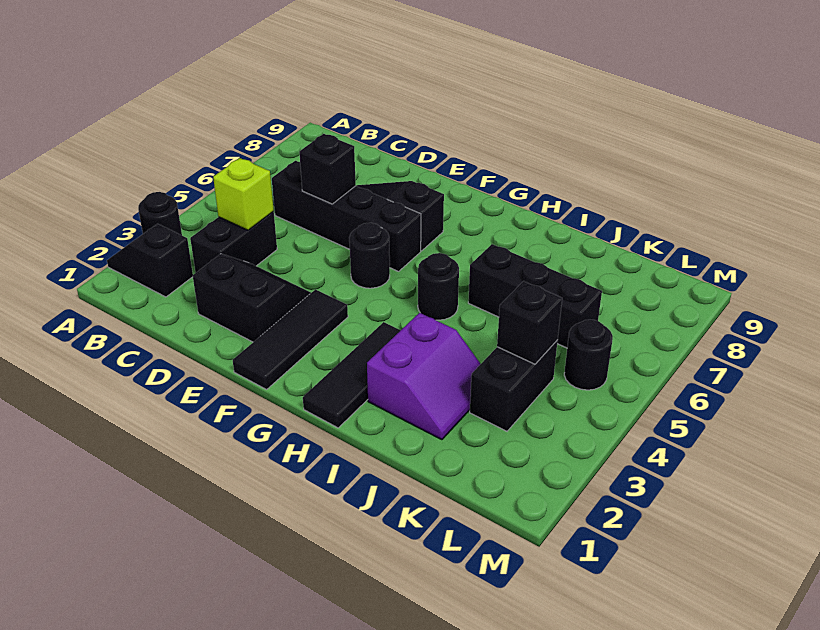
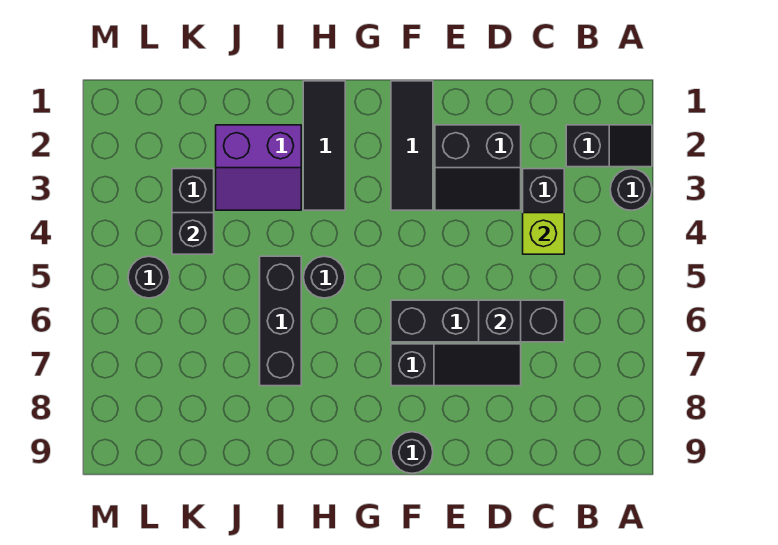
black round brick F5 level 1 -> black round brick F9 level 1
purple slope I2:J3 level 1 top I -> purple slope I2:J3 level 1 top 2
black brick I6:K6 level 1 -> black brick I5:I7 level 1

